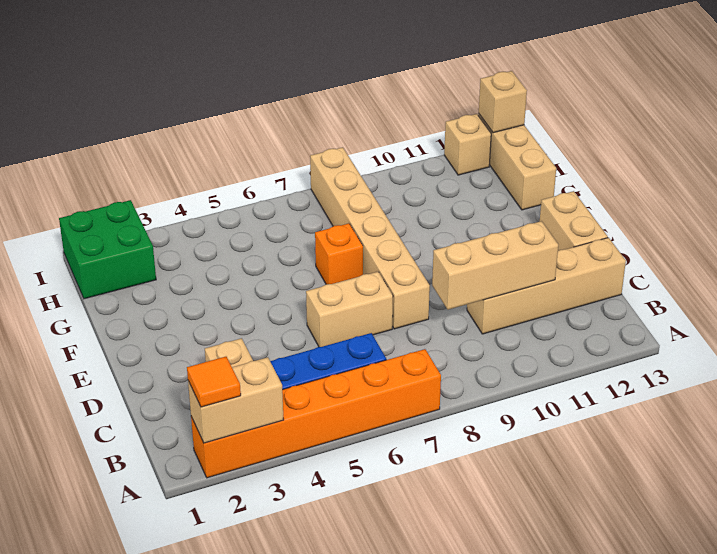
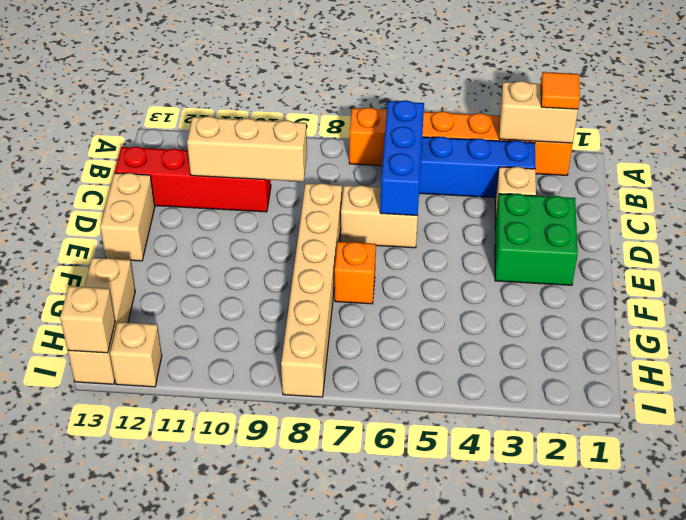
none -> blue brick B6:D6 level 2
tan brick C10:C13 level 1 -> red brick C10:C13 level 1
green brick H1:I2 level 1 -> green brick D2:E3 level 1

